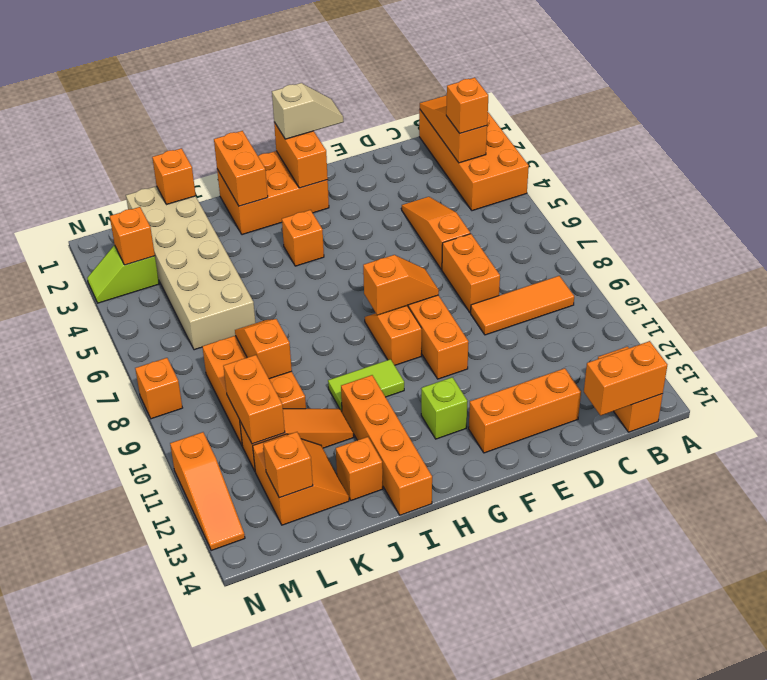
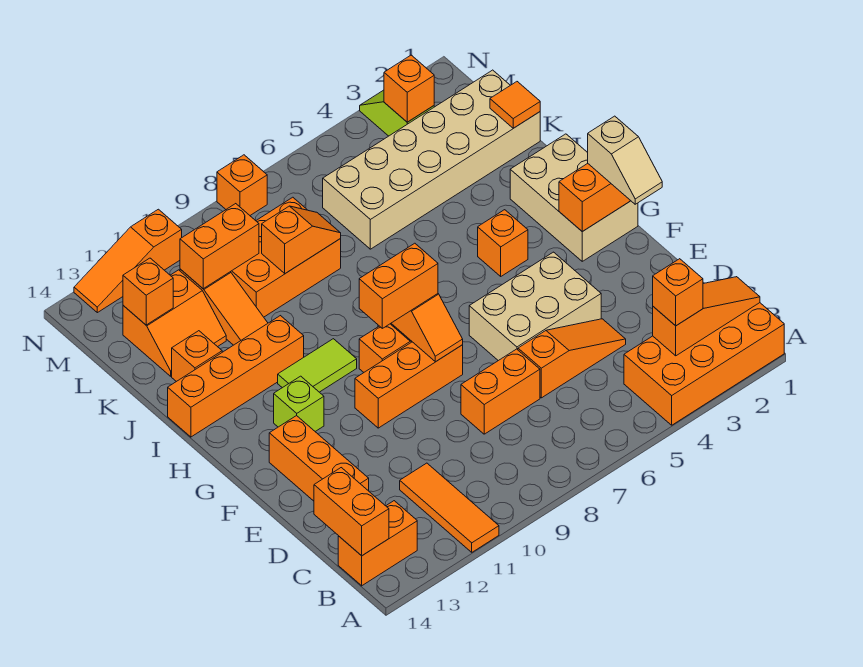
orange tile B9:D9 level 1 -> orange tile A11:C11 level 1
none -> tan brick E4:F6 level 1
orange brick G1:I2 level 1 -> tan brick G1:I2 level 1
lime tile H10:I10 level 1 -> lime tile H10:H11 level 1
orange brick I1:I2 level 2 -> orange brick G8:G9 level 3
orange brick K1 level 2 -> orange tile K1 level 2

